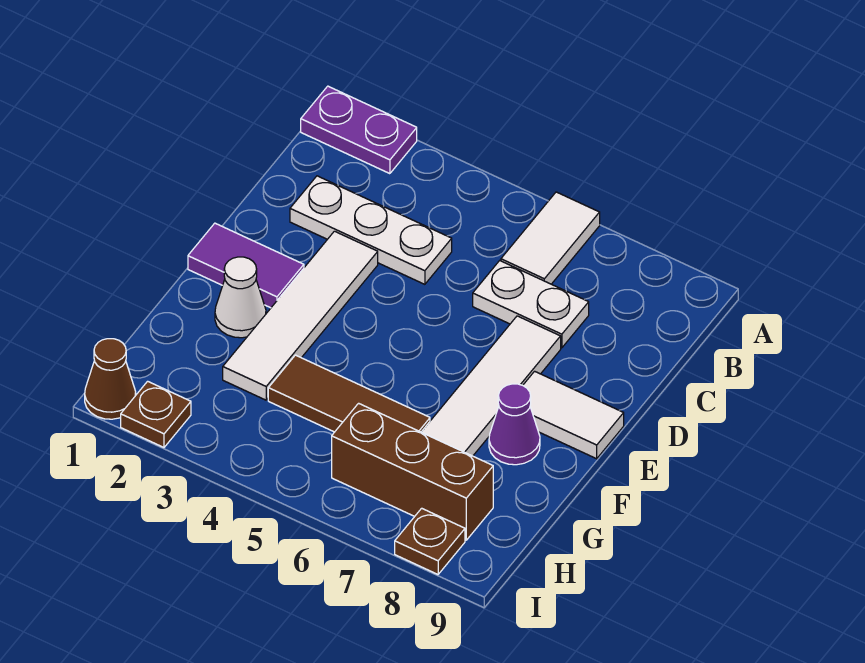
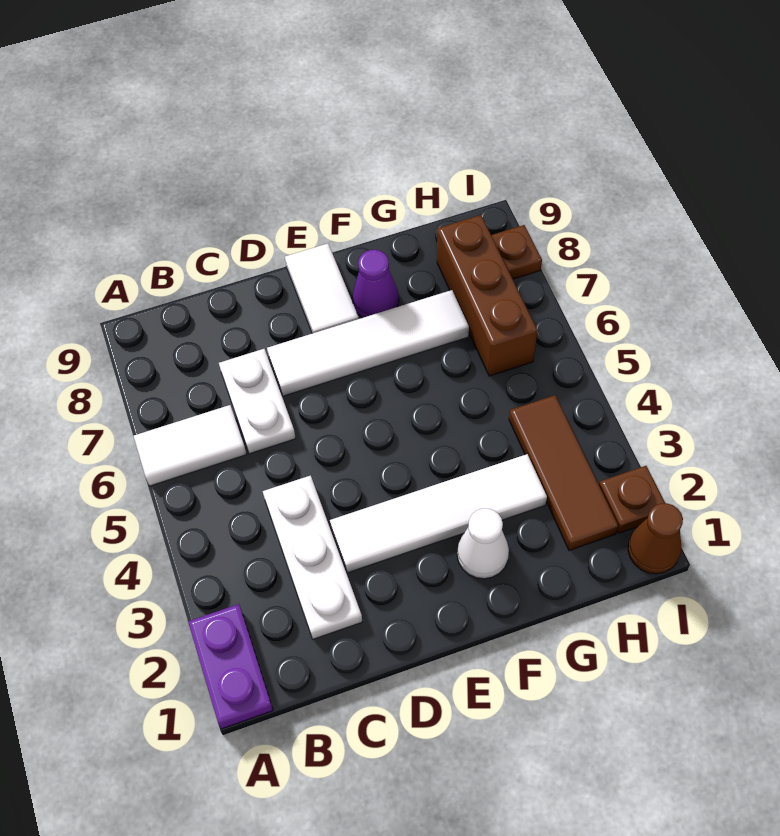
purple tile E1:E2 level 1 -> none
brown tile G4:G6 level 1 -> brown tile H2:H4 level 1

